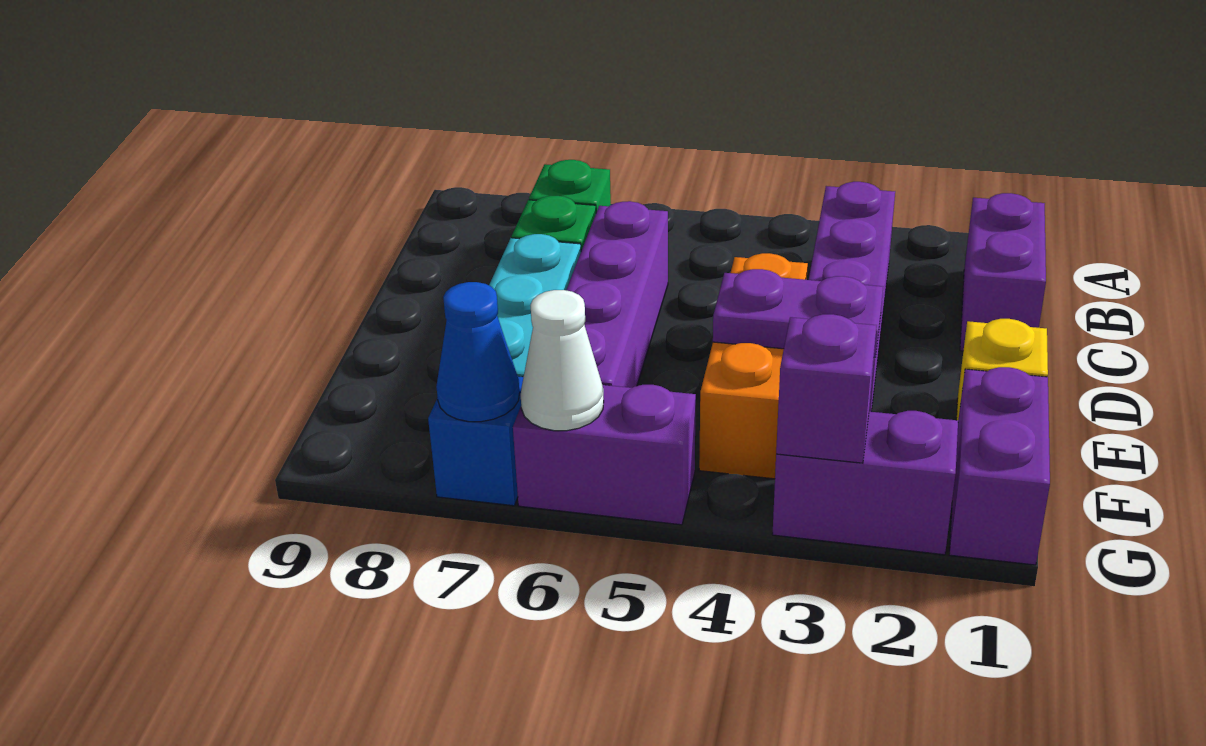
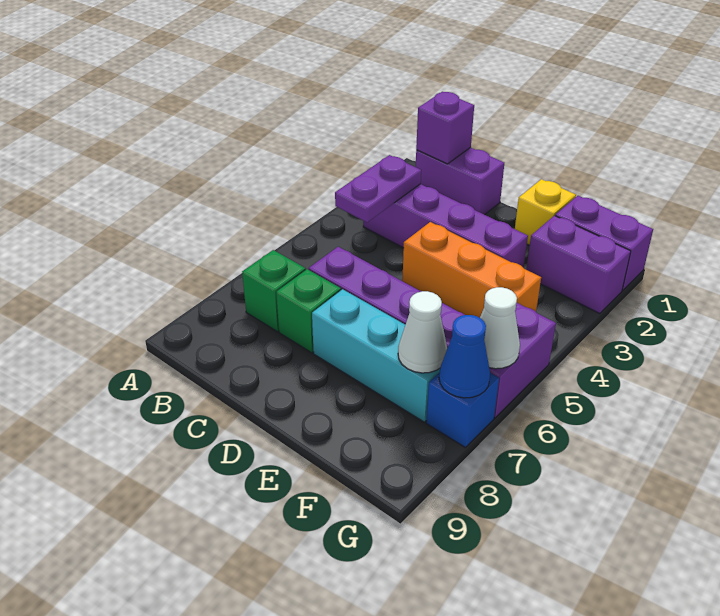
purple plate E3:E4 level 2 -> purple plate B3:B4 level 2
none -> white cone F7 level 2
purple brick G2:G3 level 1 -> purple brick F2:G2 level 1
purple brick G3 level 2 -> purple brick B1 level 2

